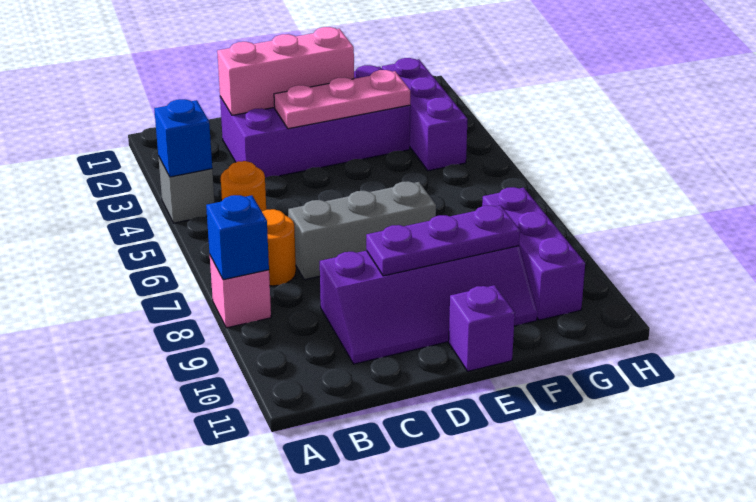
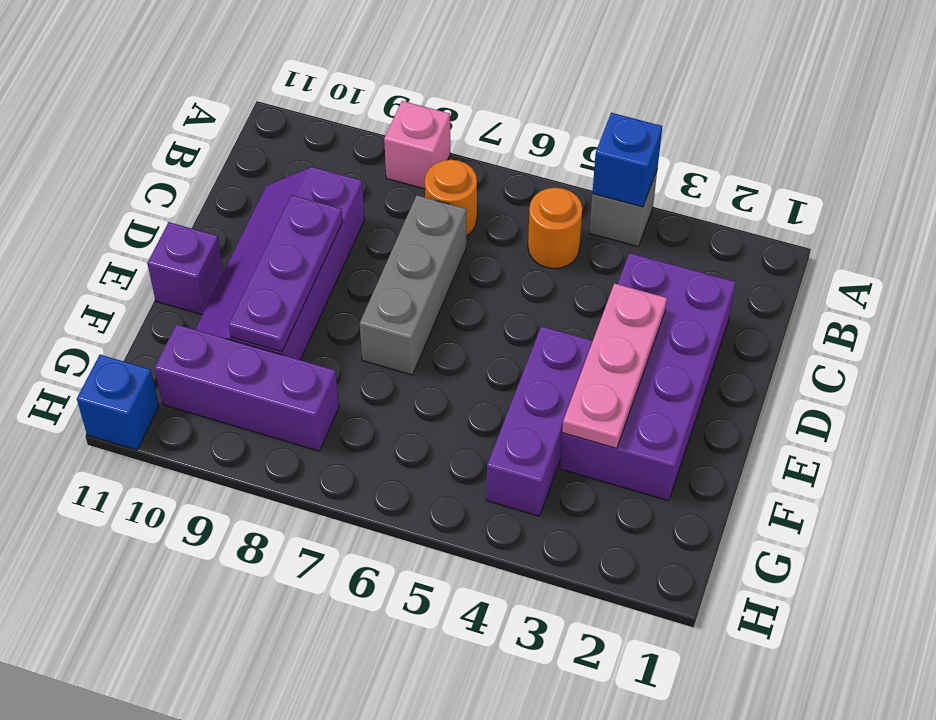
blue brick A8 level 2 -> blue brick H11 level 1
pink brick C2:E2 level 2 -> none
purple brick G2:G4 level 1 -> purple brick E4:G4 level 1

